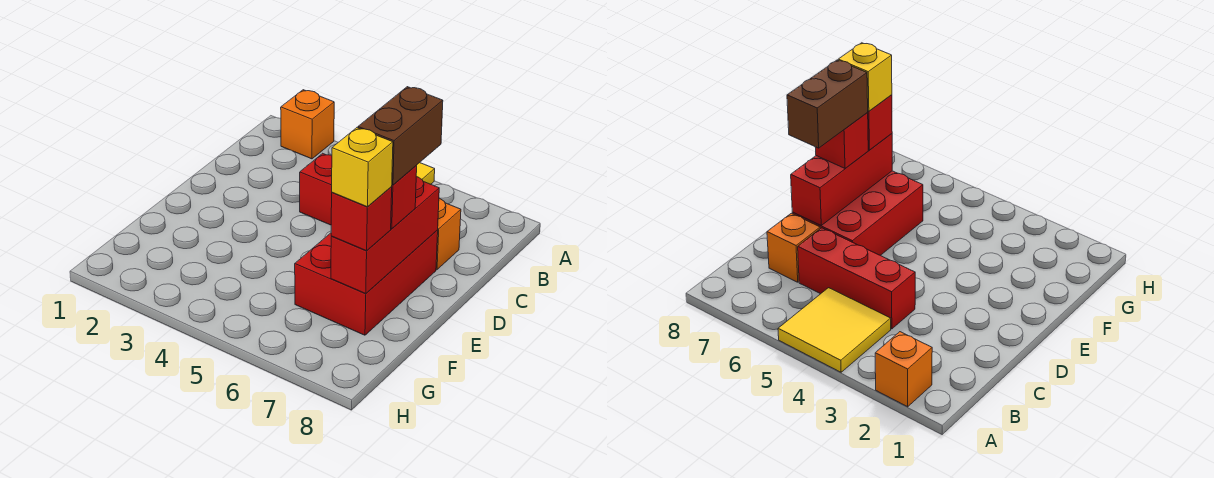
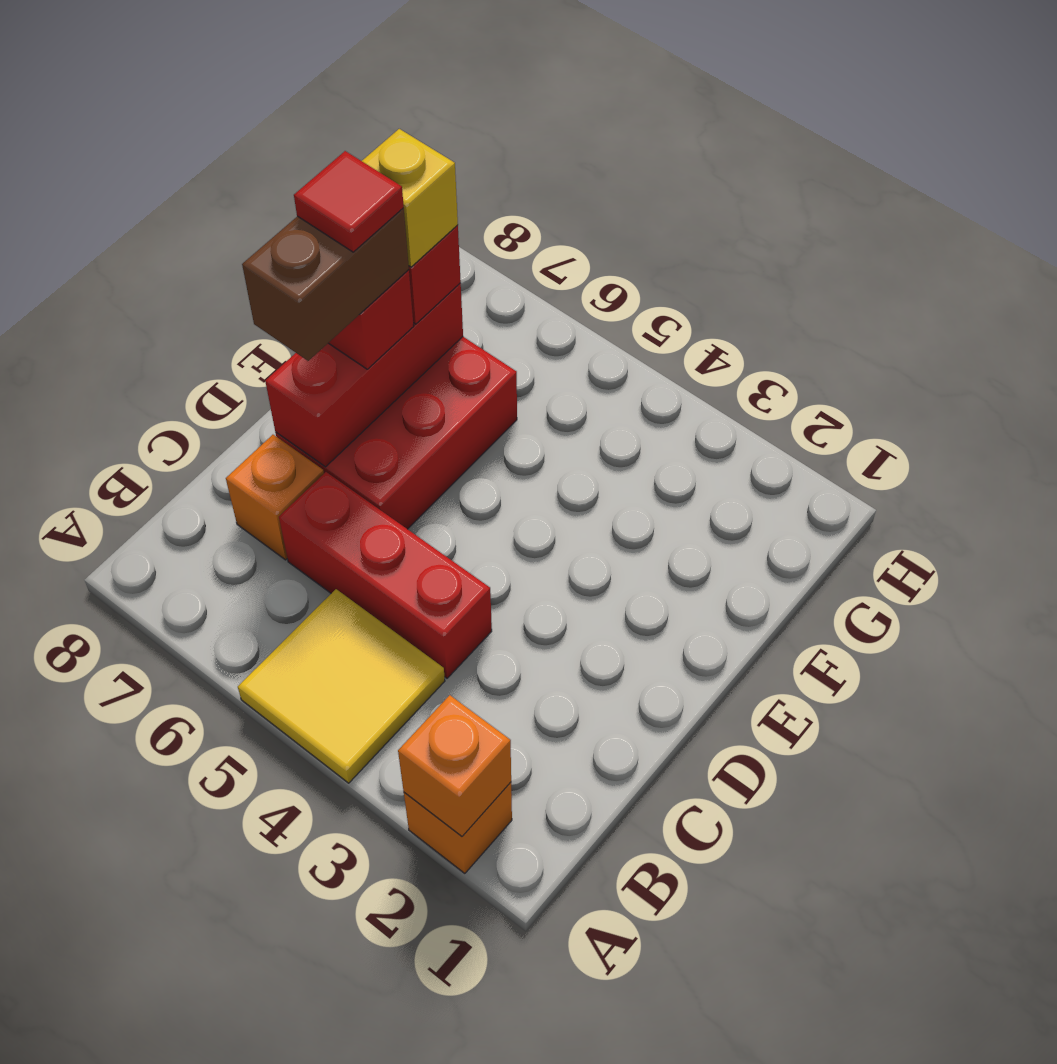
none -> orange brick A2 level 2
none -> red tile E7 level 5

